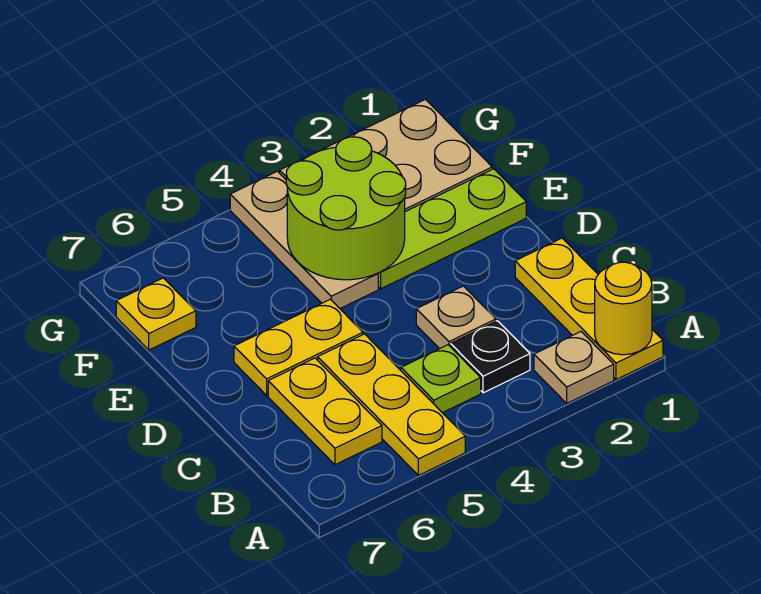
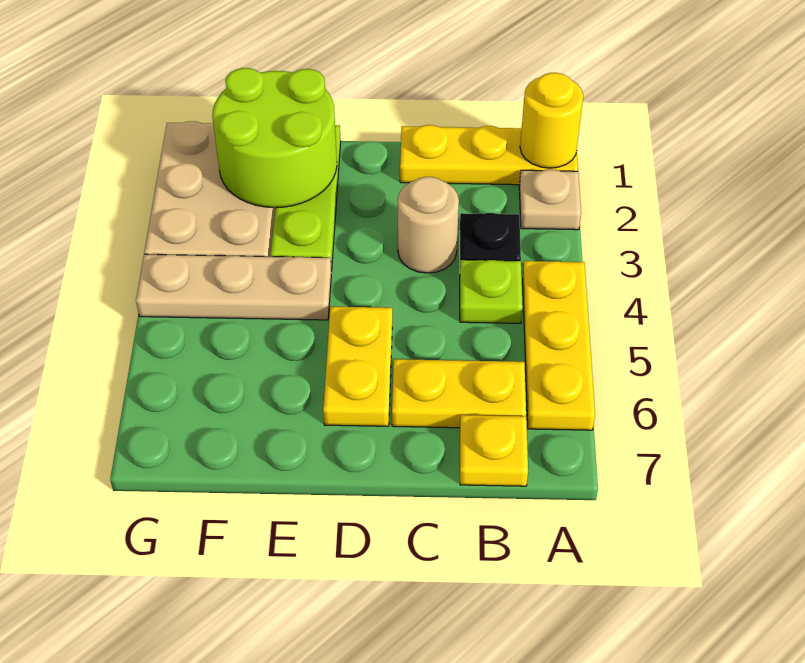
yellow plate A5:C5 level 1 -> yellow plate A4:A6 level 1
tan plate C3 level 1 -> tan round brick C3 level 1
lime round brick E3:F4 level 2 -> lime round brick E1:F2 level 2
yellow plate F7 level 1 -> yellow plate B7 level 1

